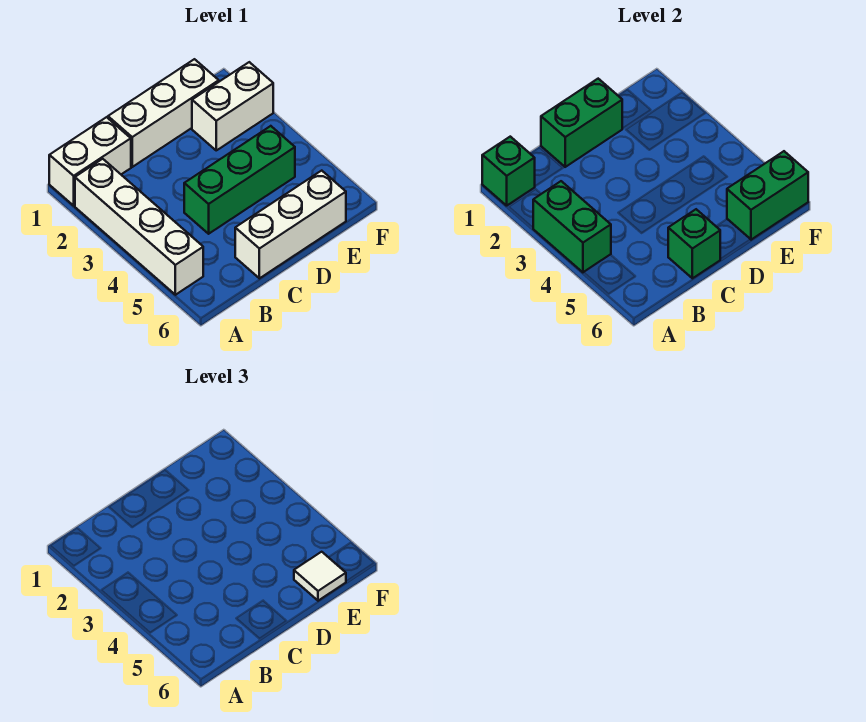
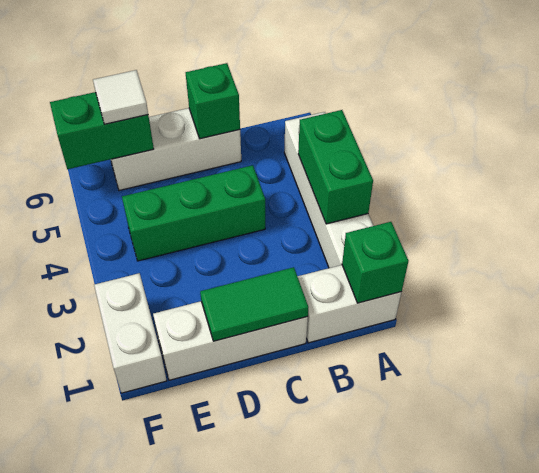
green brick C1:D1 level 2 -> green tile C1:D1 level 2
white brick E2:F2 level 1 -> white brick F1:F2 level 1

